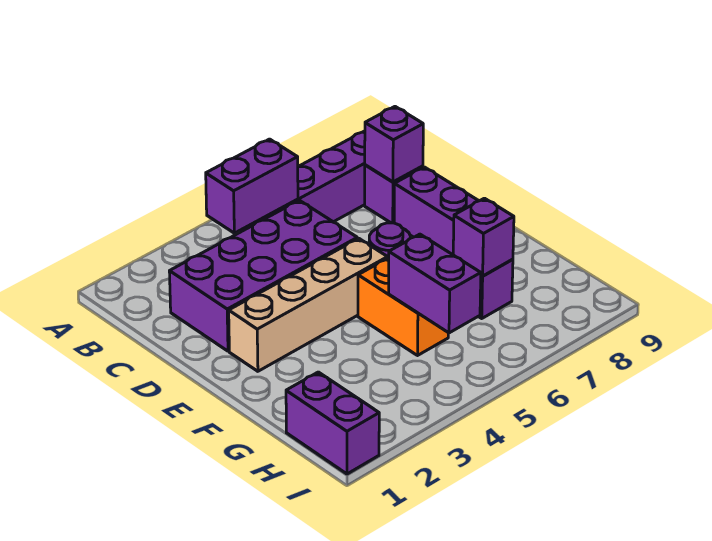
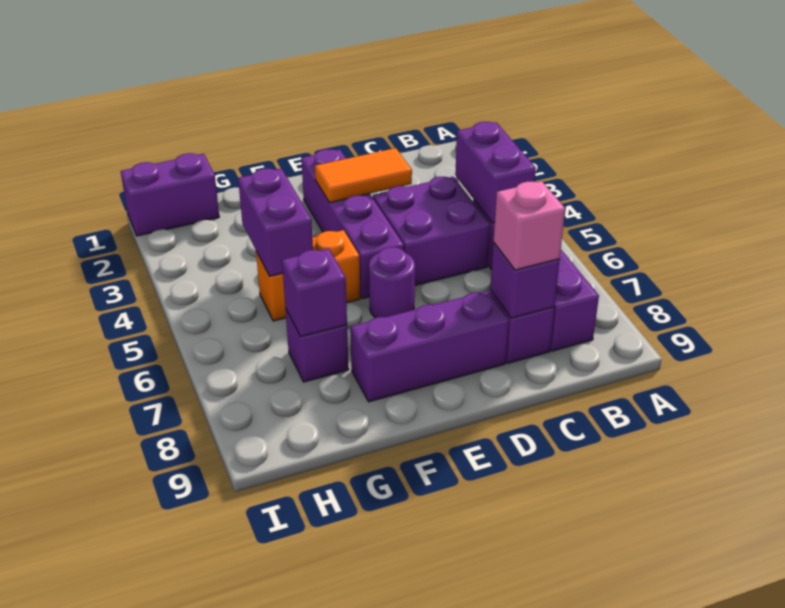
purple brick C2:D5 level 1 -> purple brick C4:D5 level 1
none -> pink brick C8 level 3
none -> orange tile D3:E3 level 2
tan brick E2:E5 level 1 -> purple brick E2:E5 level 1
purple brick G5:H5 level 2 -> purple brick G4:G5 level 2

